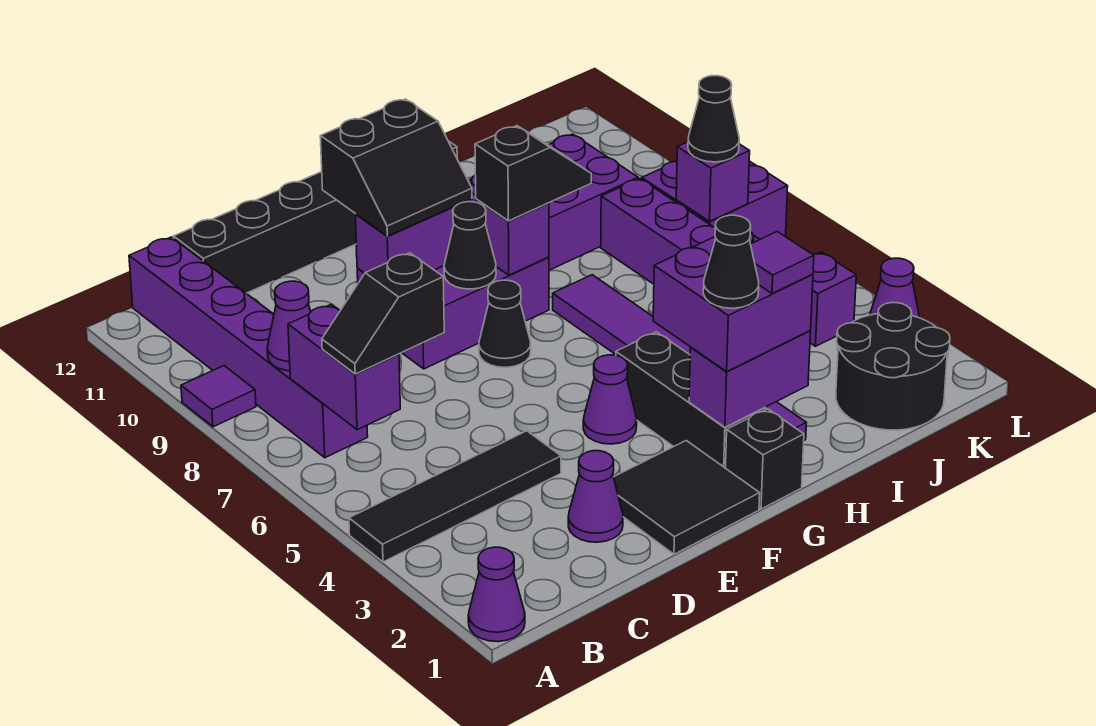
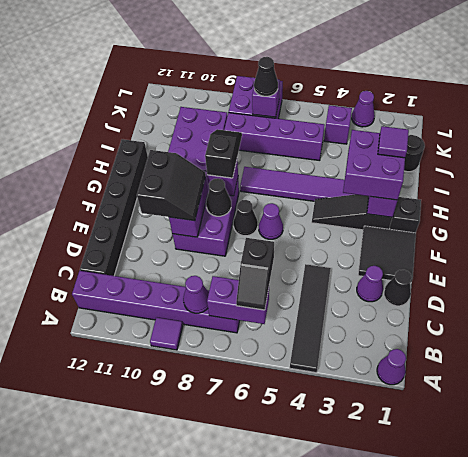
purple cone F4 level 1 -> purple cone F6 level 1
black brick G2:G4 level 1 -> black slope G2:G4 level 1 top 2
black cone G2 level 4 -> black cone D1 level 1
black round brick J1:K2 level 1 -> black round brick J1 level 1

